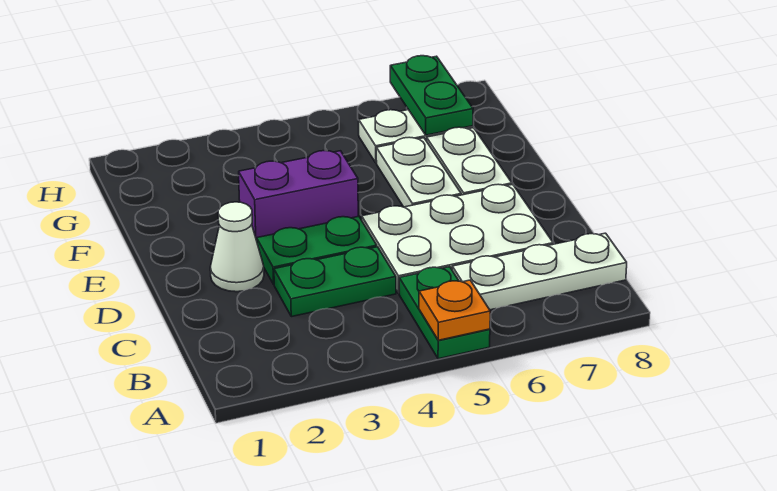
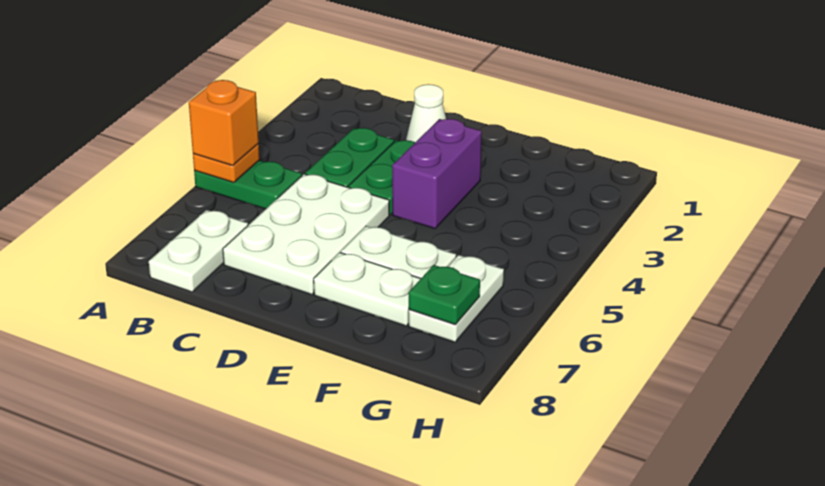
none -> orange brick A5 level 3
white plate B6:B8 level 1 -> white plate B7:B8 level 1
green plate G7:H7 level 2 -> green plate G7 level 2

